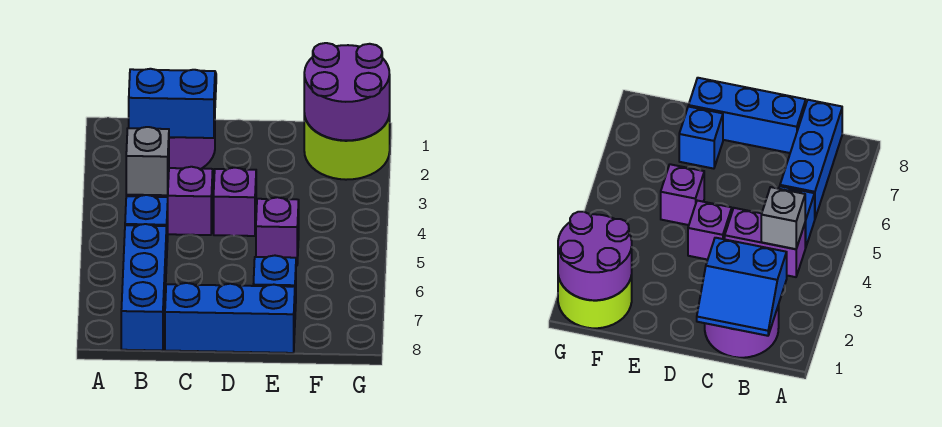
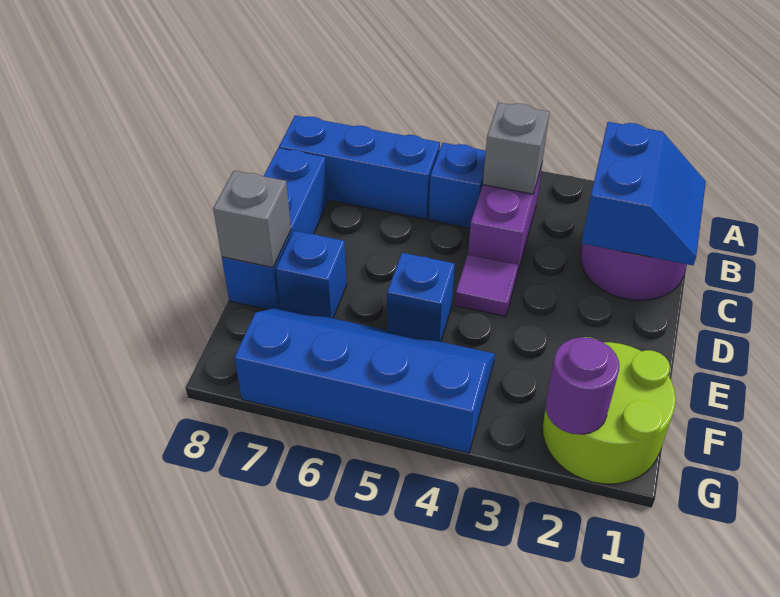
purple brick D4 level 1 -> purple tile D4 level 1
purple brick E5 level 1 -> blue brick E5 level 1
none -> grey brick E8 level 2
purple round brick F1:G2 level 2 -> purple round brick G2 level 2
none -> blue slope F4:G7 level 1 top G

